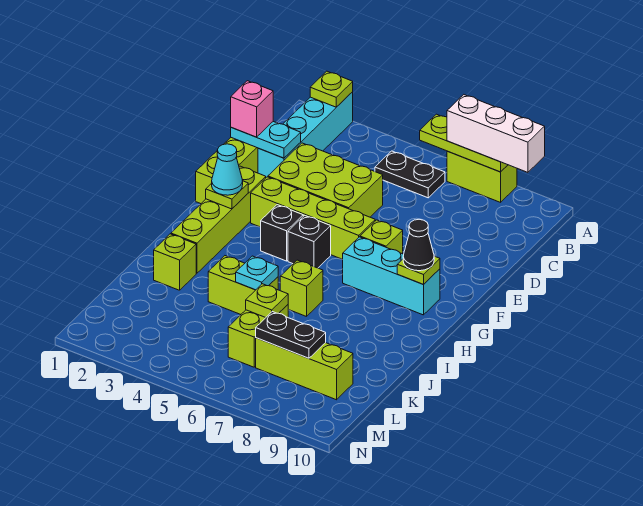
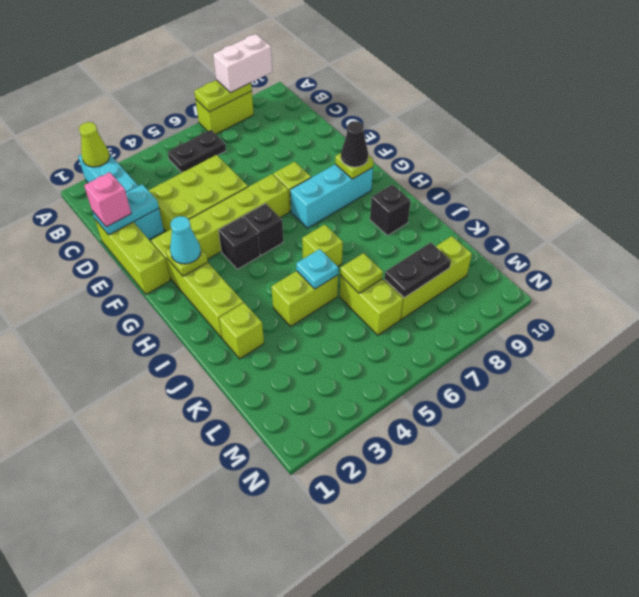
lime plate A2 level 2 -> lime cone A2 level 2
lime plate A6:A8 level 2 -> lime plate A7:A8 level 2
white brick A7:A9 level 3 -> white brick A8:A9 level 3
none -> black brick I9 level 1

